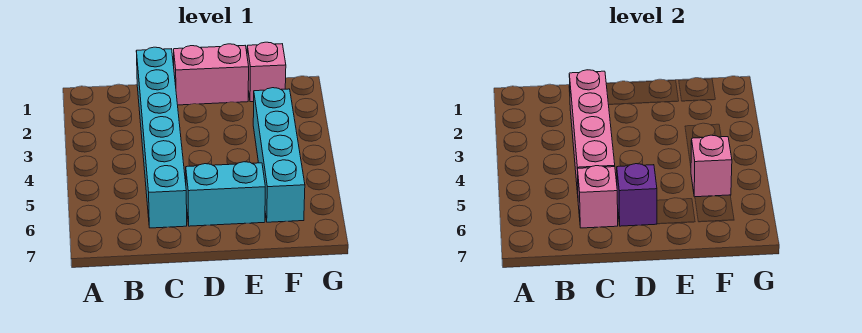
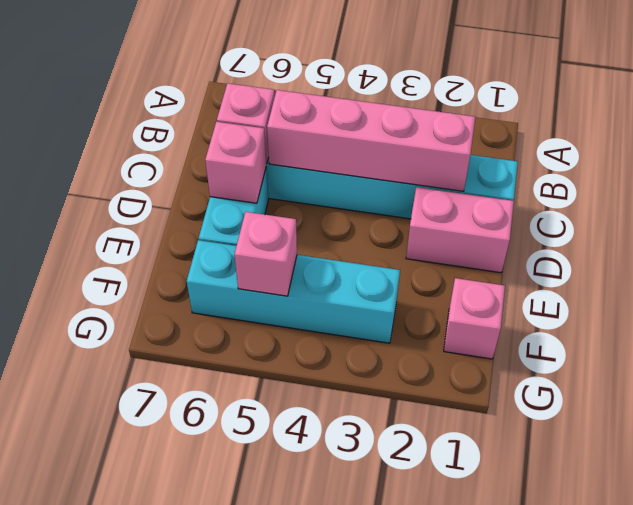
pink brick D1:E1 level 1 -> pink brick D1:D2 level 1
purple brick D6 level 2 -> pink brick D6 level 2

